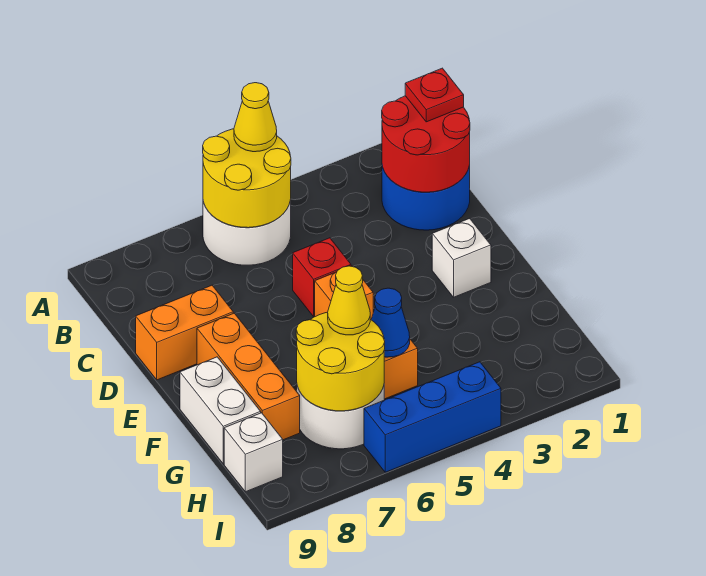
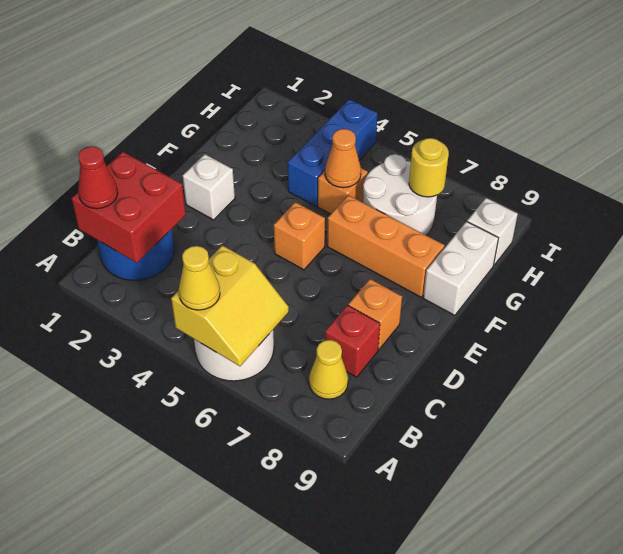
yellow round brick A5:B6 level 2 -> yellow slope A5:B6 level 2 top 5
red round brick B1:C2 level 2 -> red brick B1:C2 level 2
red plate B1 level 3 -> red cone B1 level 3
red brick D5 level 1 -> red brick C8 level 1
orange brick D8:D9 level 1 -> orange brick D8 level 1
orange brick E8:G8 level 1 -> orange brick F6:F8 level 1
blue cone G5 level 2 -> orange cone G5 level 2
yellow round brick G6:H7 level 2 -> yellow round brick H7 level 2
yellow cone G6 level 3 -> yellow cone B8 level 1
blue brick I4:I6 level 1 -> blue brick G4:I4 level 1

